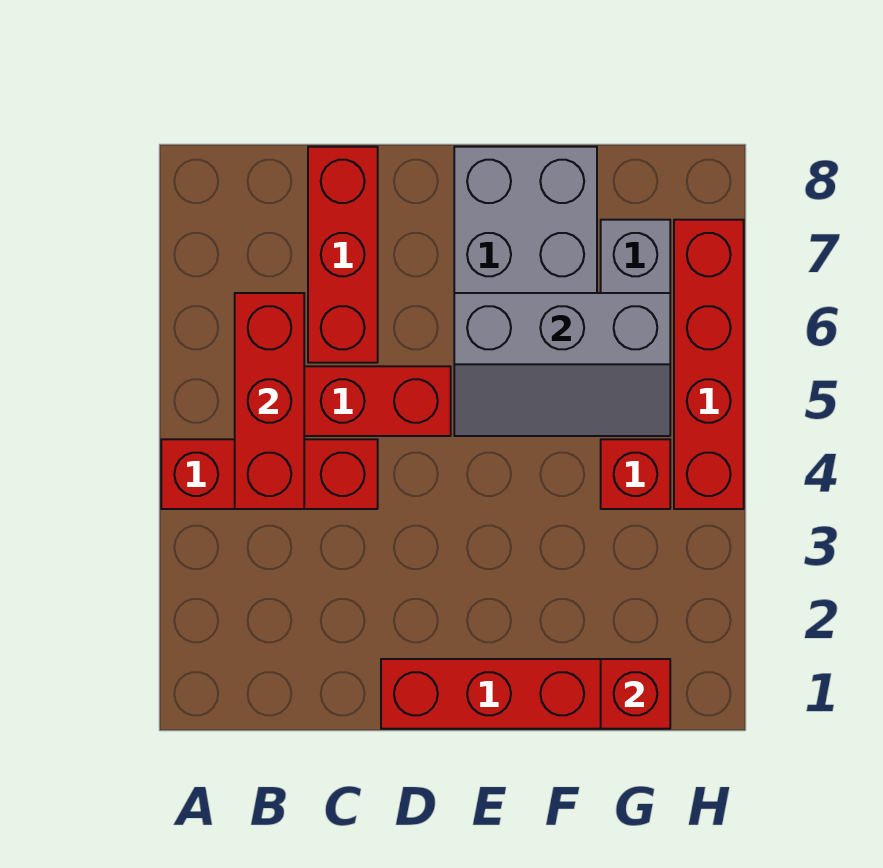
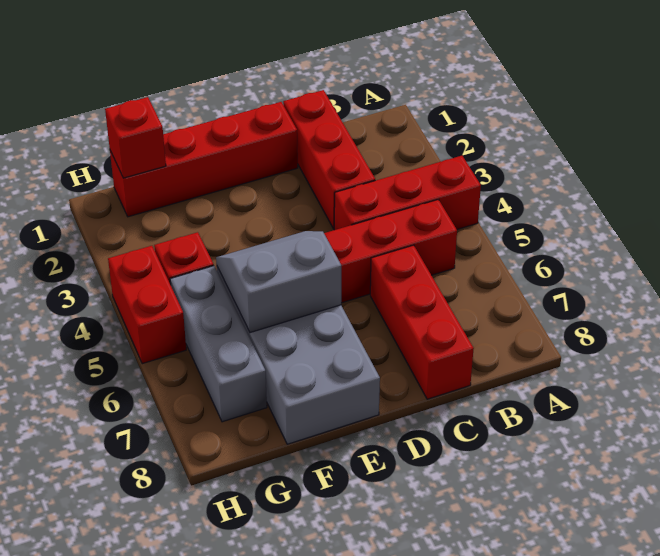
red brick B4:B6 level 2 -> red brick C1:C3 level 1
grey slope E5:G6 level 2 top 6 -> grey slope E5:F6 level 2 top 6
red brick H4:H7 level 1 -> red brick H4:H5 level 1

